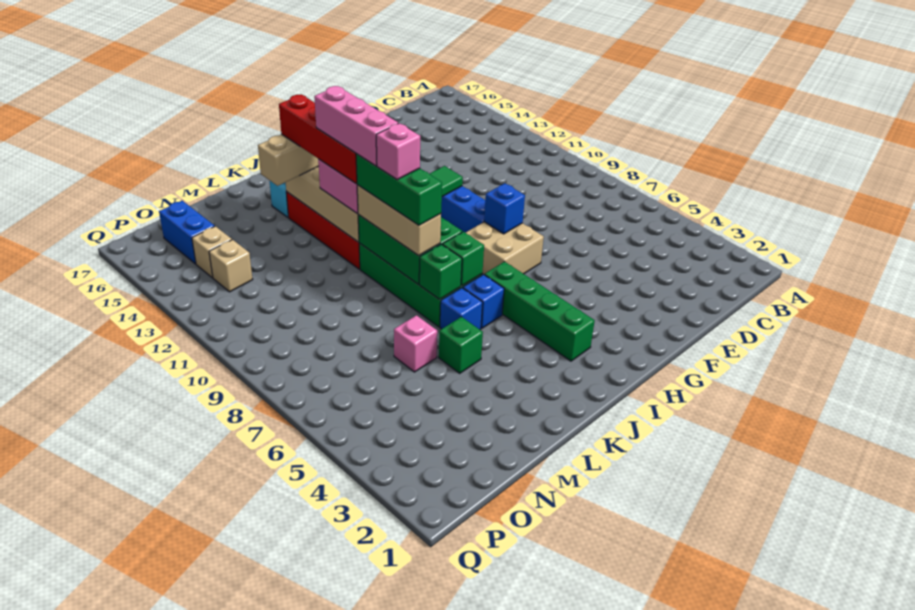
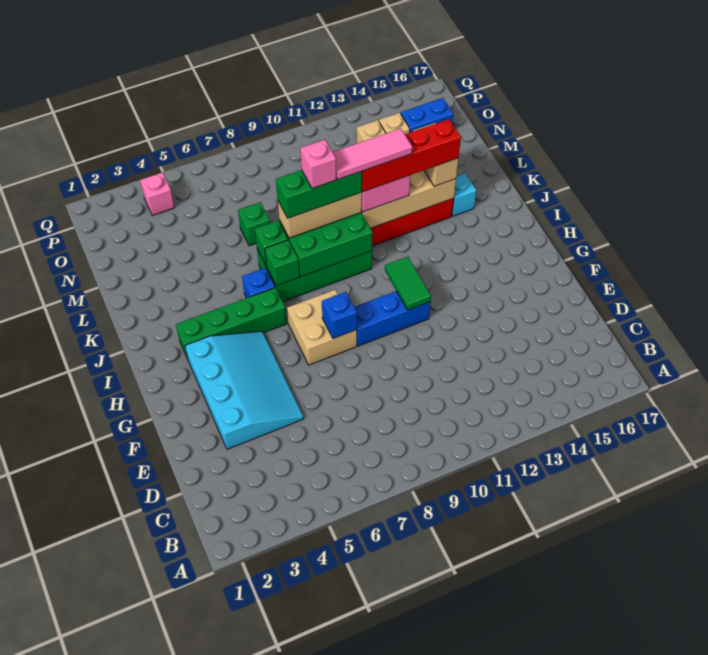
none -> cyan slope E3:H5 level 1 top 3
blue brick K6 level 1 -> none
pink brick K10:K12 level 5 -> pink tile K10:K12 level 5
green brick L5 level 1 -> green brick M7 level 1
pink brick M6 level 1 -> pink brick P4 level 1

